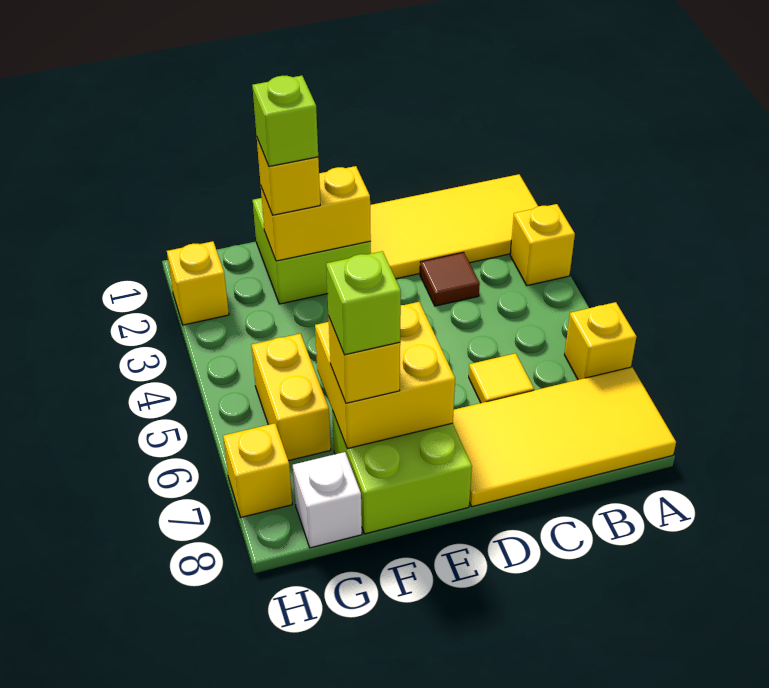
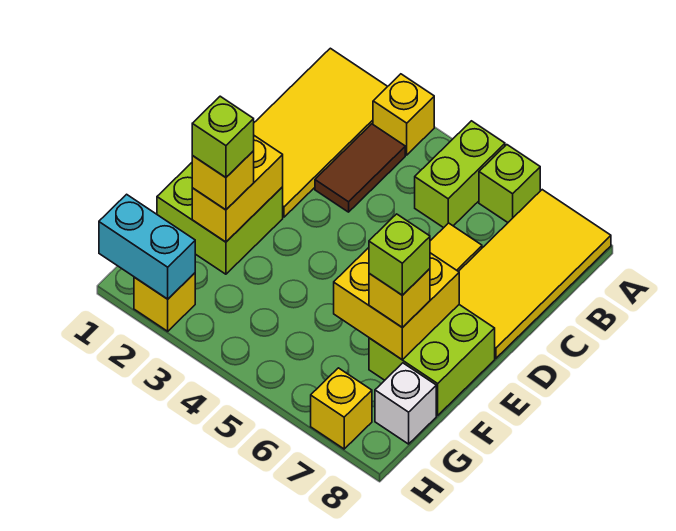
none -> lime brick A5:B5 level 1
yellow brick A6 level 1 -> lime brick A6 level 1
brown tile C3 level 1 -> brown tile B3:C3 level 1
yellow brick G5:G6 level 1 -> none
none -> cyan brick H1:H2 level 2

